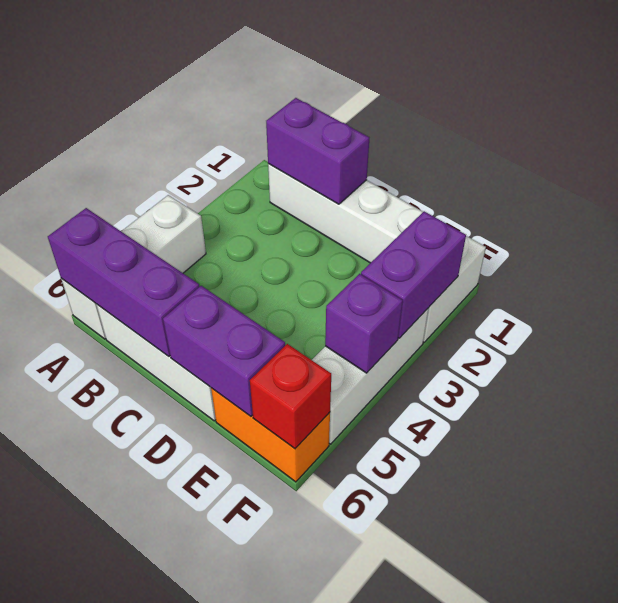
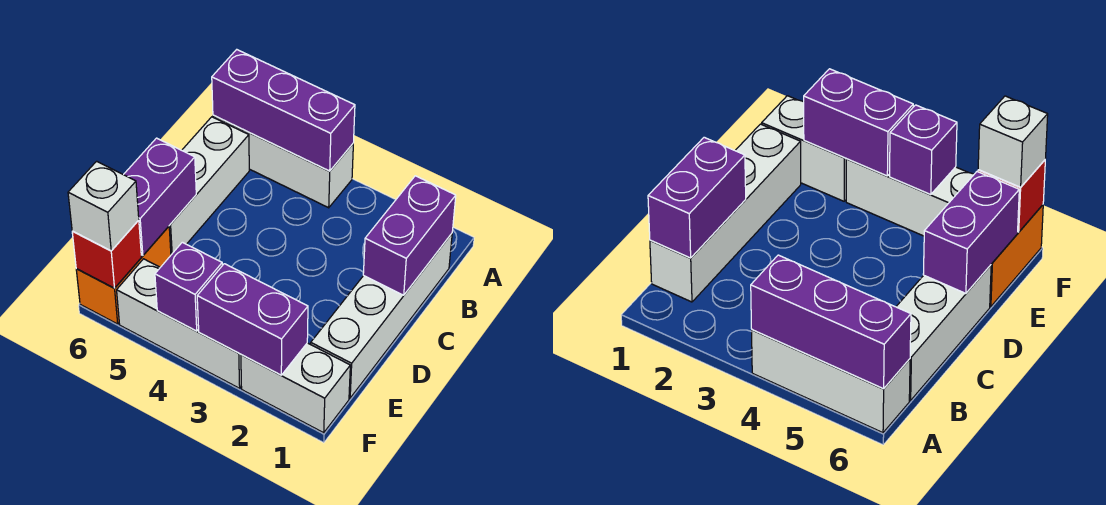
purple brick A6:C6 level 2 -> purple brick A4:A6 level 2
none -> white brick F6 level 3

